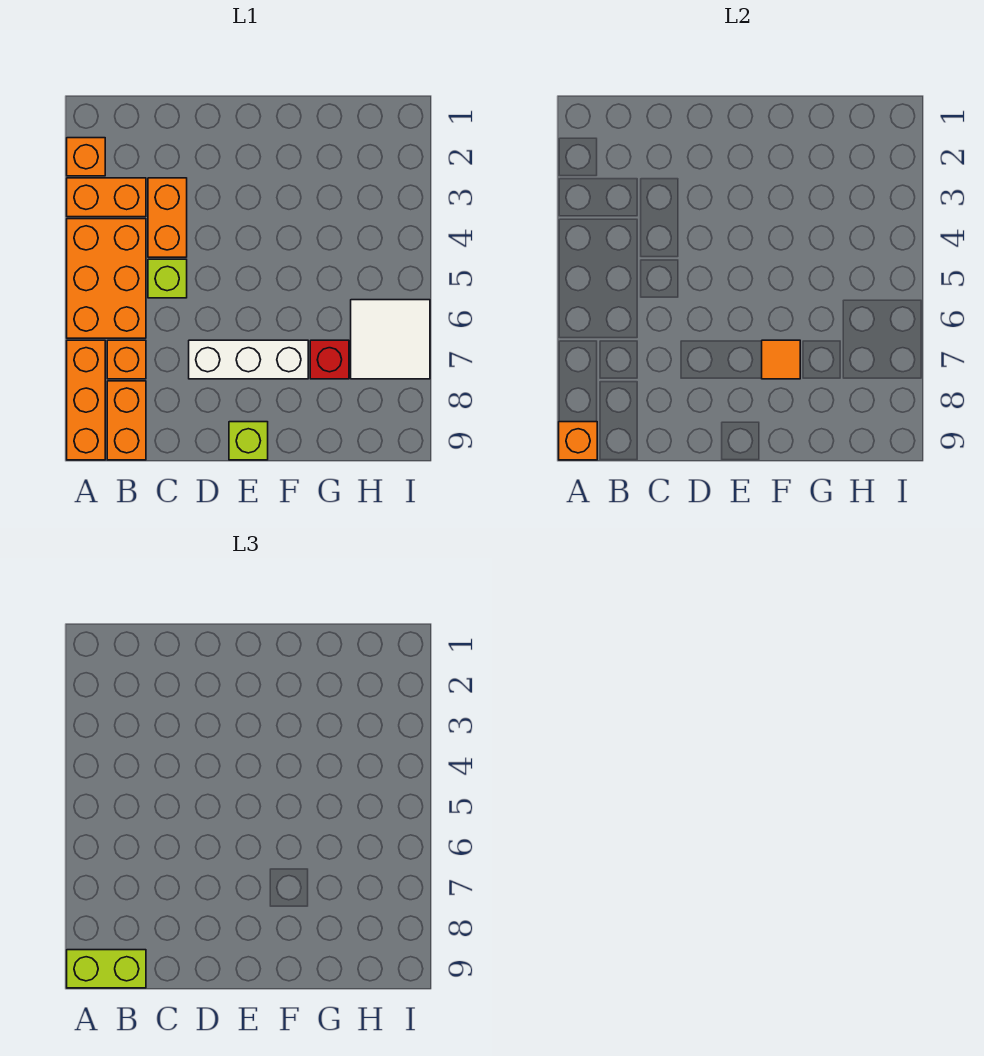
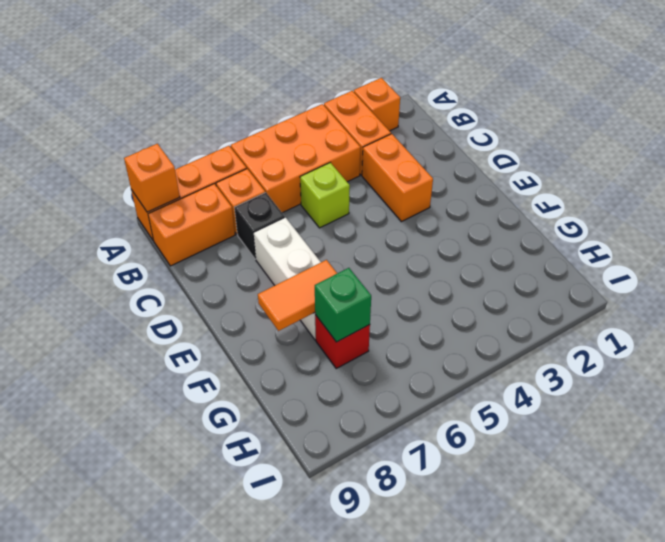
lime brick A9:B9 level 3 -> none
orange brick C3:C4 level 1 -> orange brick C3:D3 level 1
none -> black brick C7 level 1
lime brick E9 level 1 -> none
orange tile F7 level 2 -> orange tile F7:F8 level 2
none -> green brick G7 level 2
white tile H6:I7 level 1 -> none

